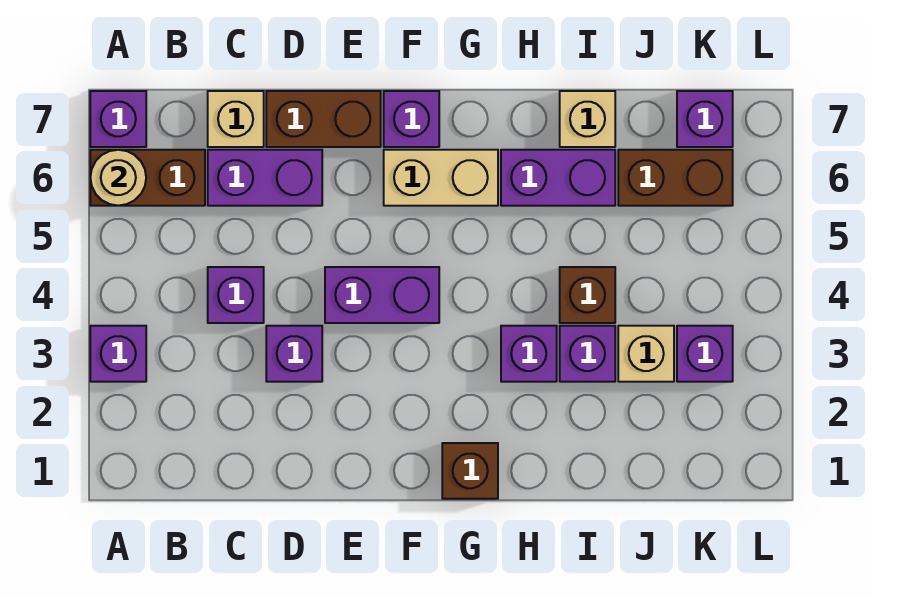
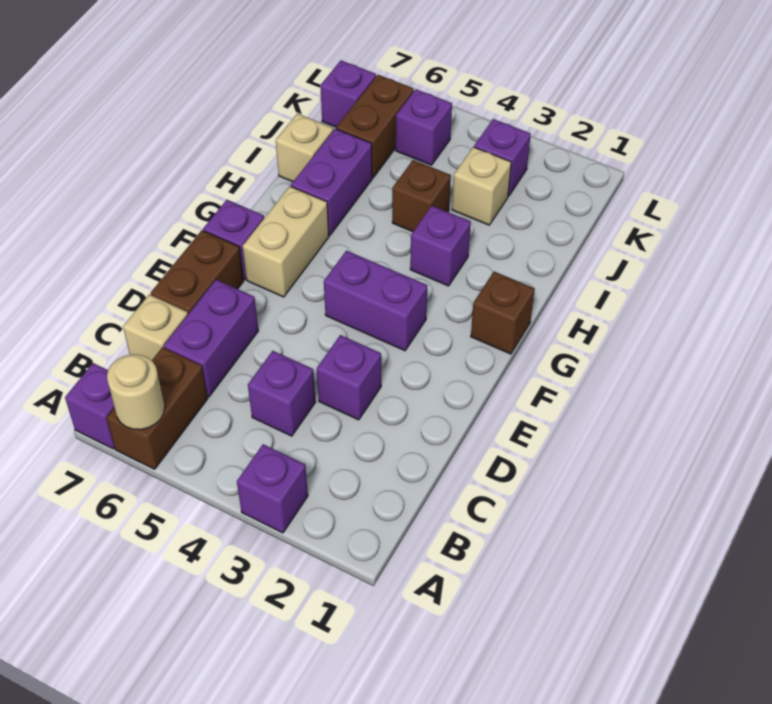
purple brick E4:F4 level 1 -> purple brick F3:F4 level 1
purple brick I3 level 1 -> purple brick K5 level 1

